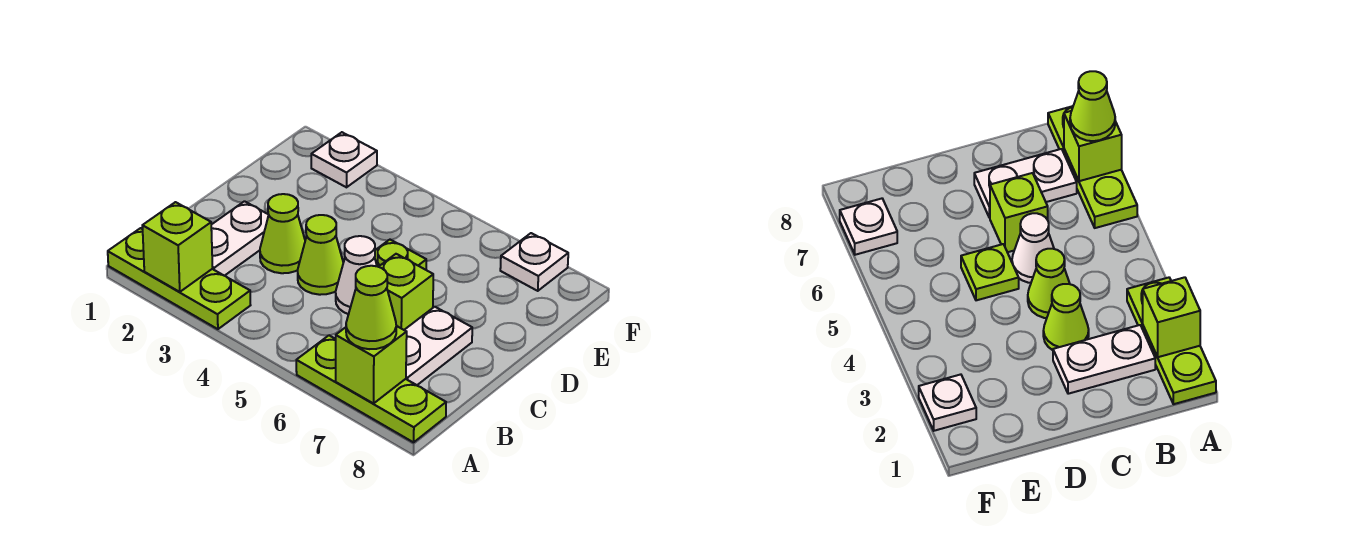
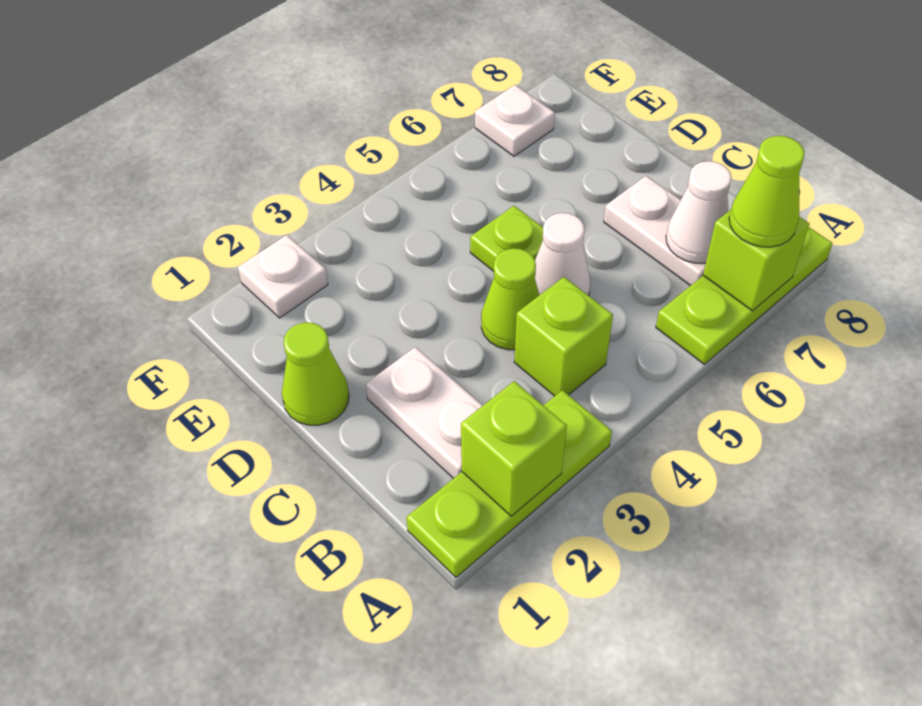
none -> white cone B7 level 2
lime cone C3 level 1 -> lime cone D1 level 1
lime brick C6 level 1 -> lime brick B4 level 1

